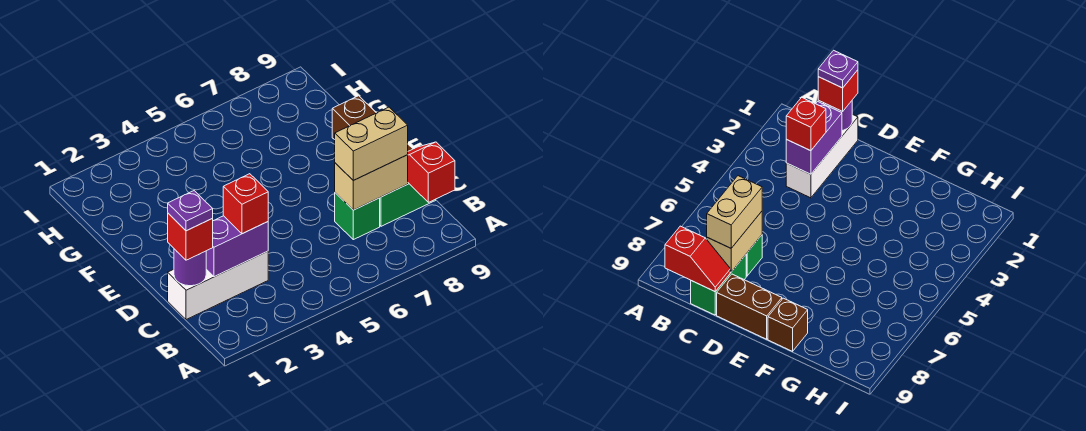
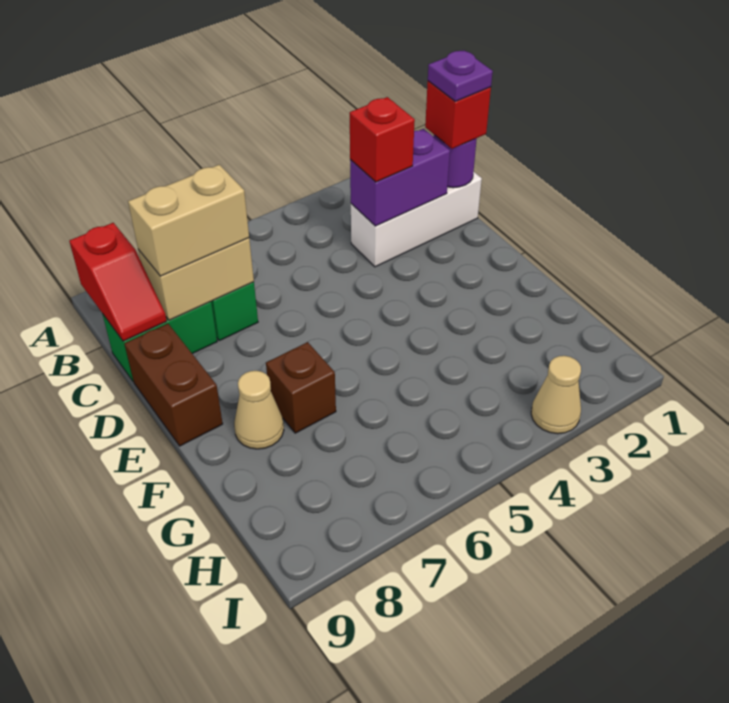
none -> tan cone F8 level 1
brown brick F9 level 1 -> brown brick F7 level 1
none -> tan cone I3 level 1

